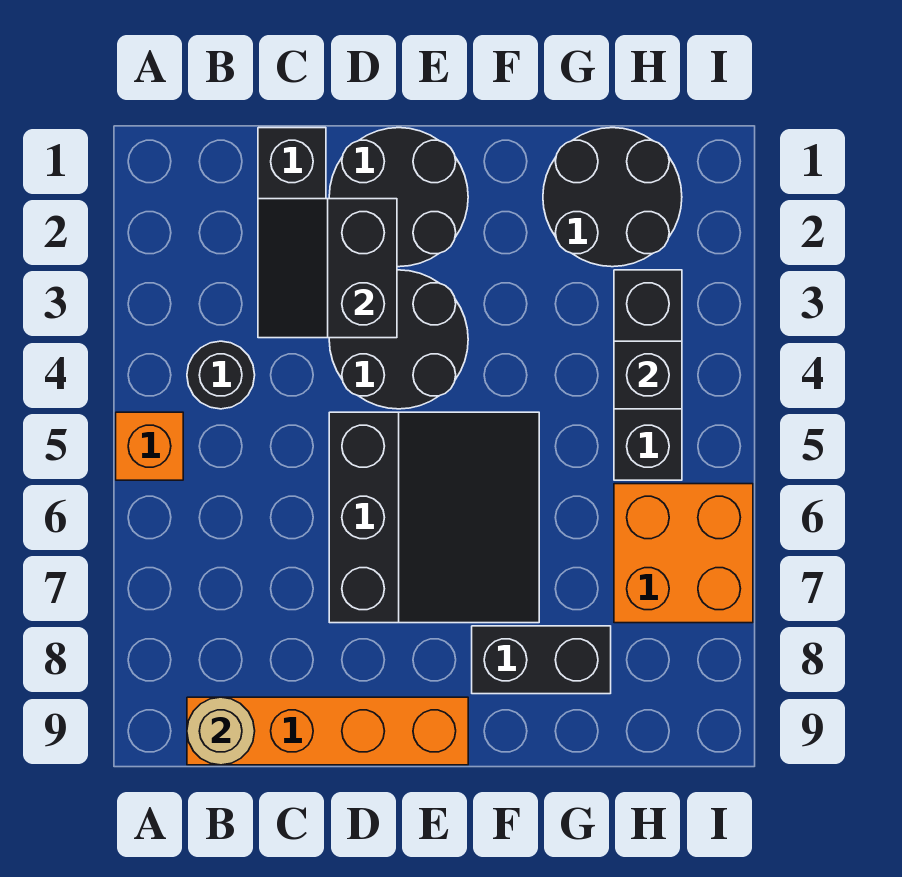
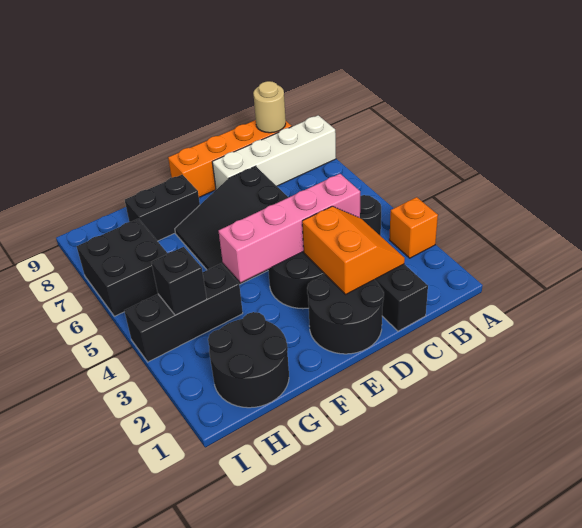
orange brick A5 level 1 -> orange brick A3 level 1
none -> white brick A8:D8 level 1
black slope C2:D3 level 2 top D -> orange slope C2:D3 level 2 top D
none -> pink brick C4:F4 level 2
black brick H3:H5 level 1 -> black brick G4:I4 level 1
orange brick H6:I7 level 1 -> black brick H6:I7 level 1

